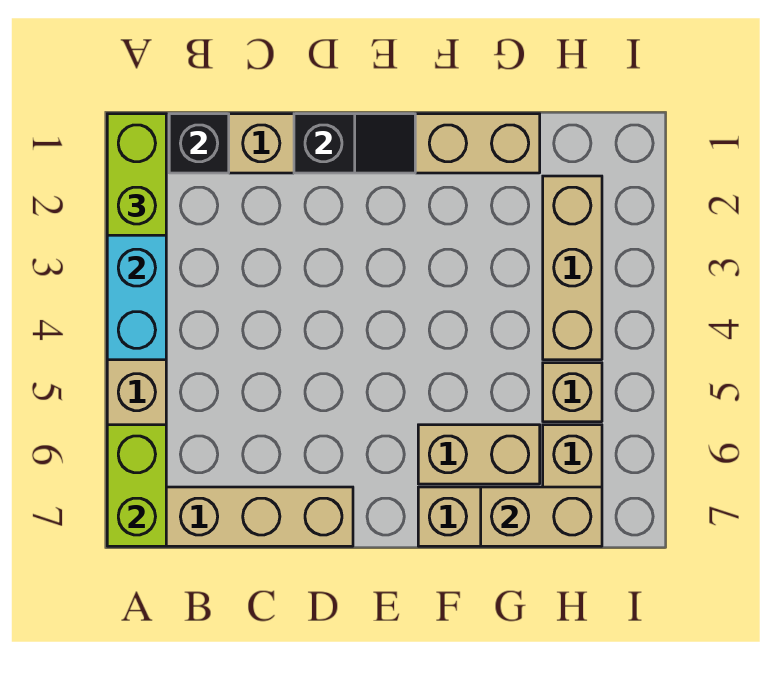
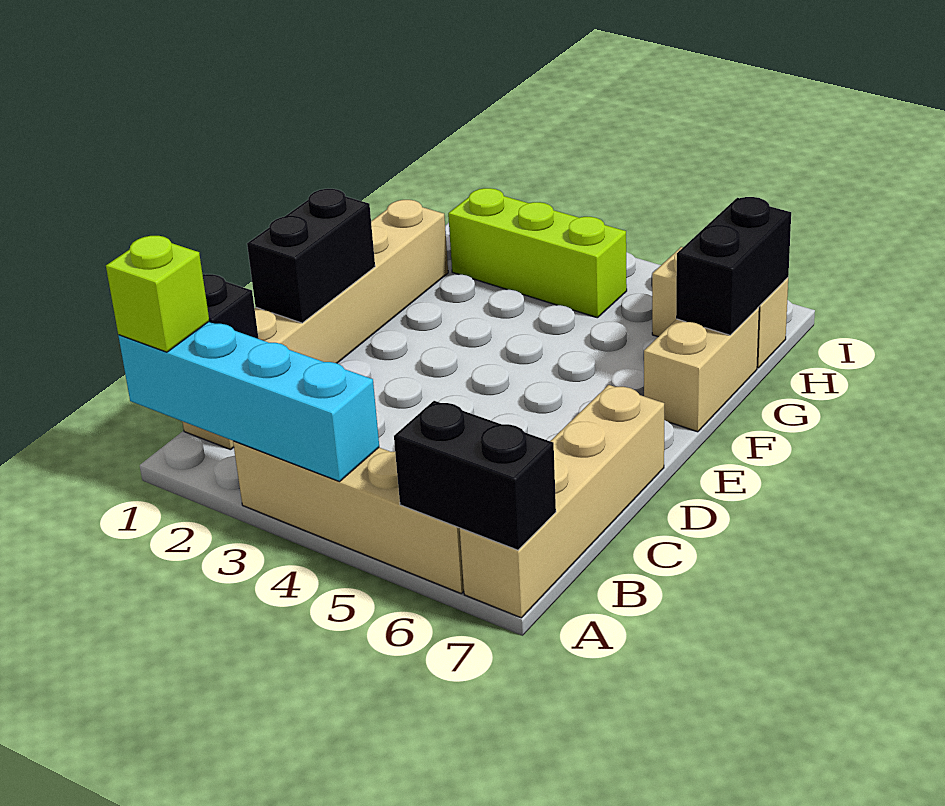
lime brick A1:A2 level 3 -> lime brick A1 level 3
lime brick A6:A7 level 2 -> black brick A6:A7 level 2
black slope D1:E1 level 2 top D -> black brick D1:E1 level 2
tan brick F6:G6 level 1 -> none
tan brick G7:H7 level 2 -> black brick G7:H7 level 2
tan brick H2:H4 level 1 -> lime brick H2:H4 level 1
tan brick H5 level 1 -> none

